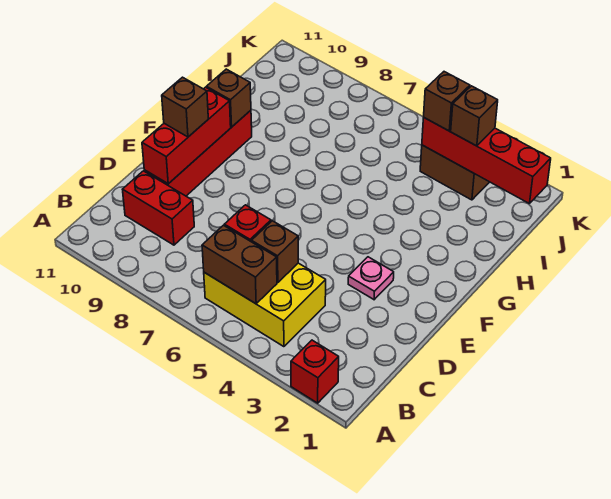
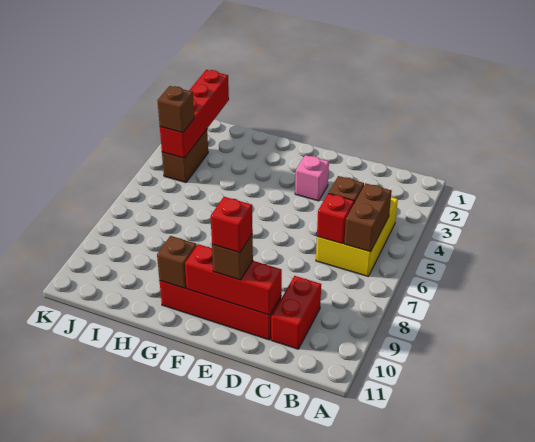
red brick A2 level 1 -> red brick E10 level 4
pink plate E3 level 1 -> pink brick E3 level 1
brown brick J3 level 3 -> none

